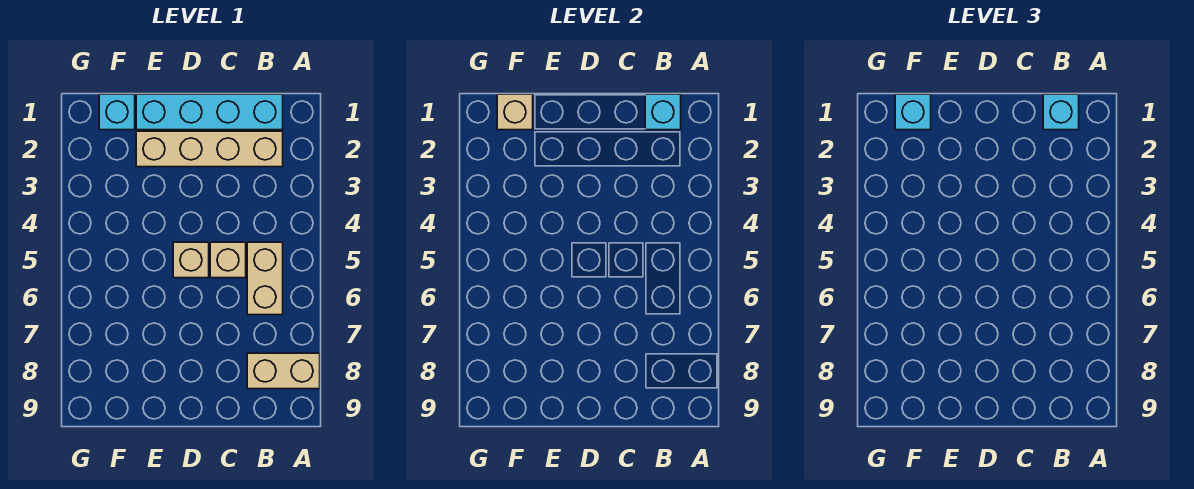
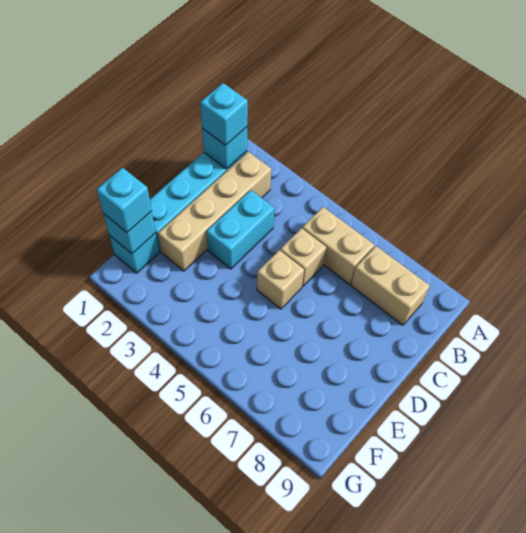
tan brick A8:B8 level 1 -> tan brick B7:B8 level 1
none -> cyan brick C3:D3 level 1
tan brick F1 level 2 -> cyan brick F1 level 2

